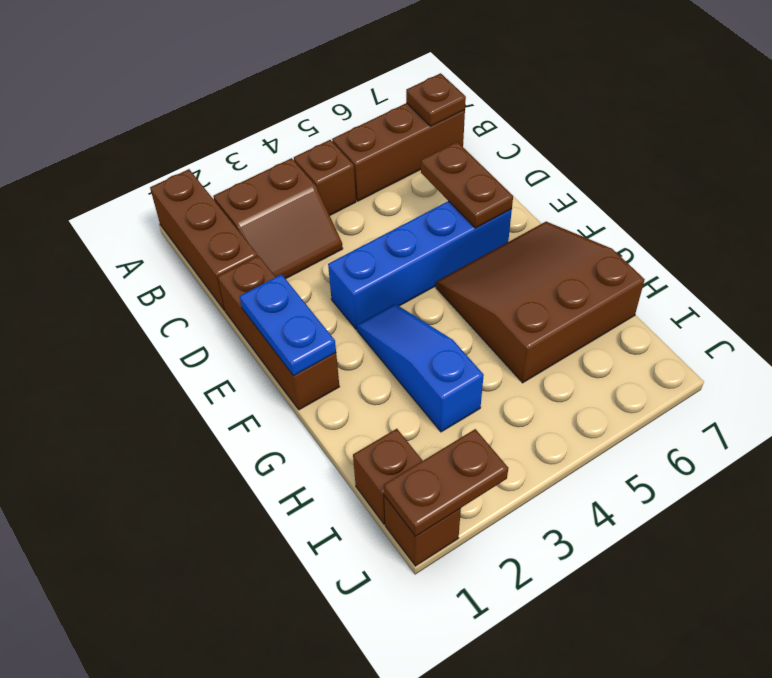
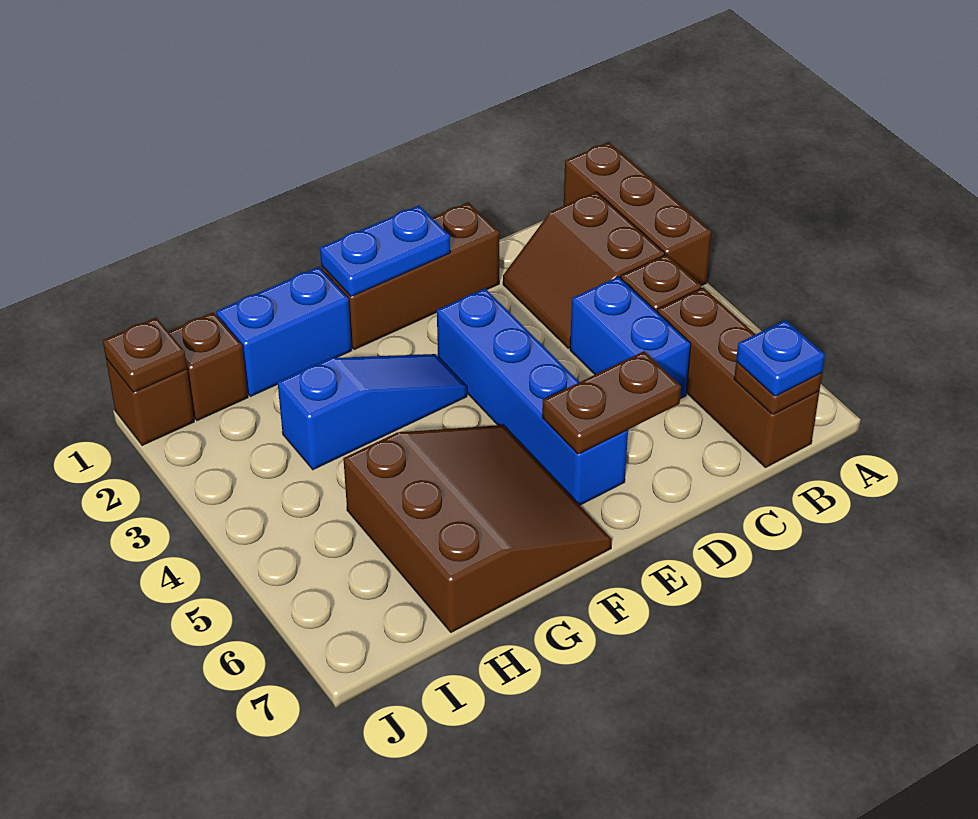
brown brick A1:C1 level 1 -> brown brick A1:A3 level 1
none -> blue plate B7 level 3
none -> blue brick C4:C5 level 1
none -> blue brick G1:H1 level 1
brown plate J1:J2 level 2 -> brown plate J1 level 2

